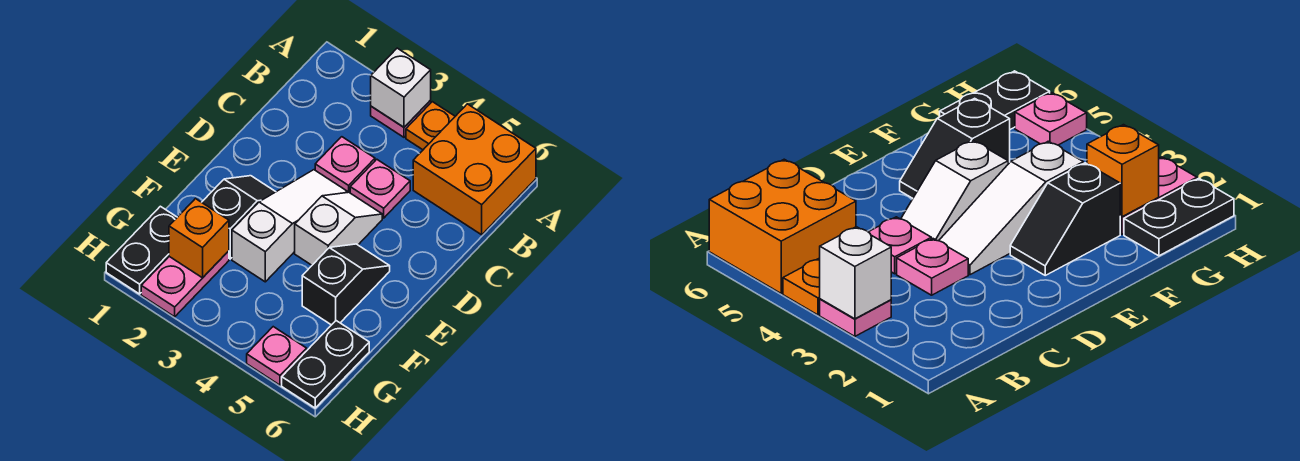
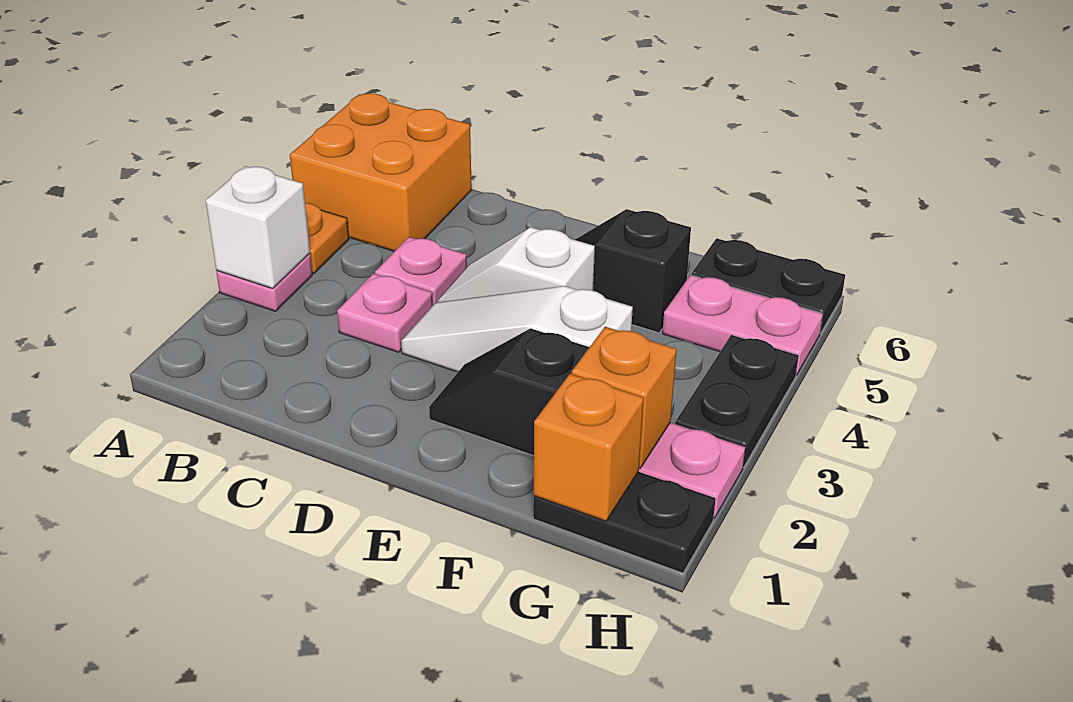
none -> orange brick G1 level 2
none -> black plate H3:H4 level 1
pink plate H5 level 1 -> pink plate G5:H5 level 1

